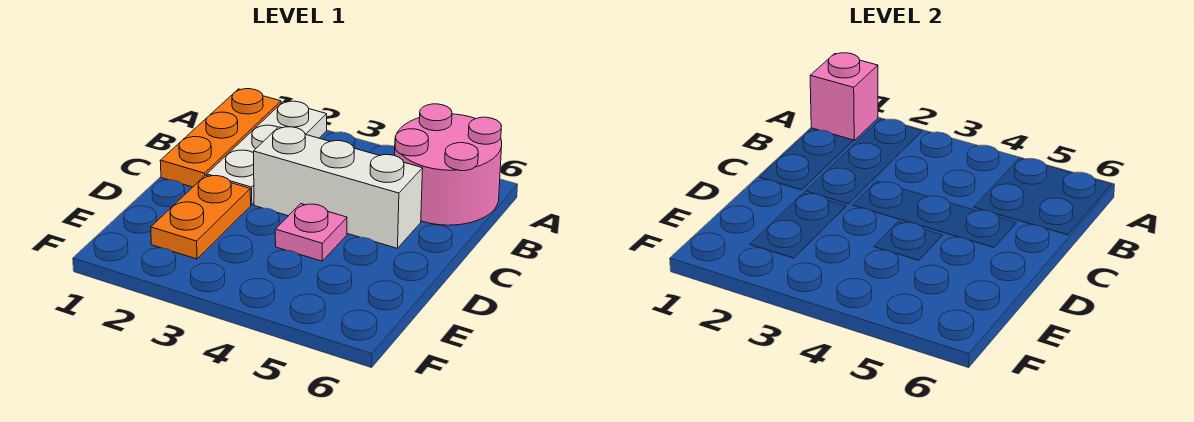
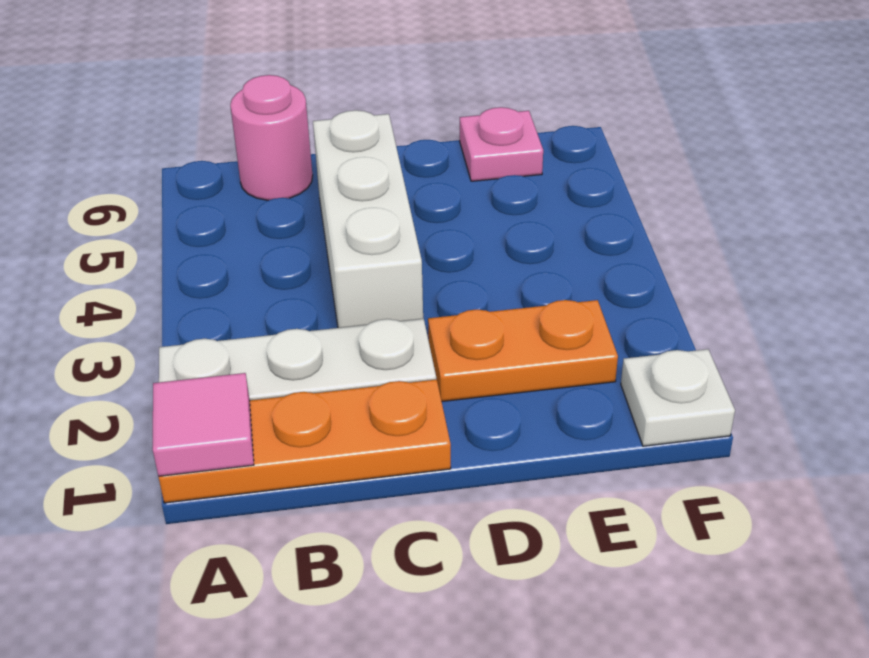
pink brick A1 level 2 -> pink tile A1 level 2
pink round brick A5:B6 level 1 -> pink round brick B6 level 1
pink plate D4 level 1 -> pink plate E6 level 1
none -> white plate F1 level 1

